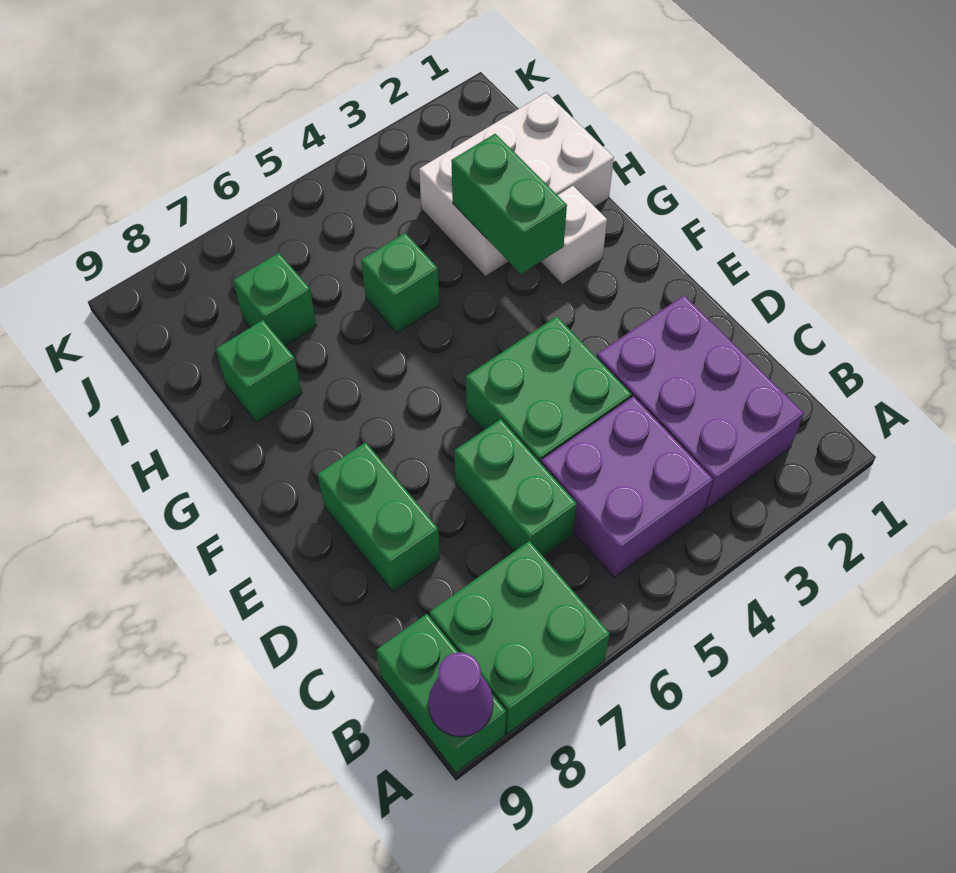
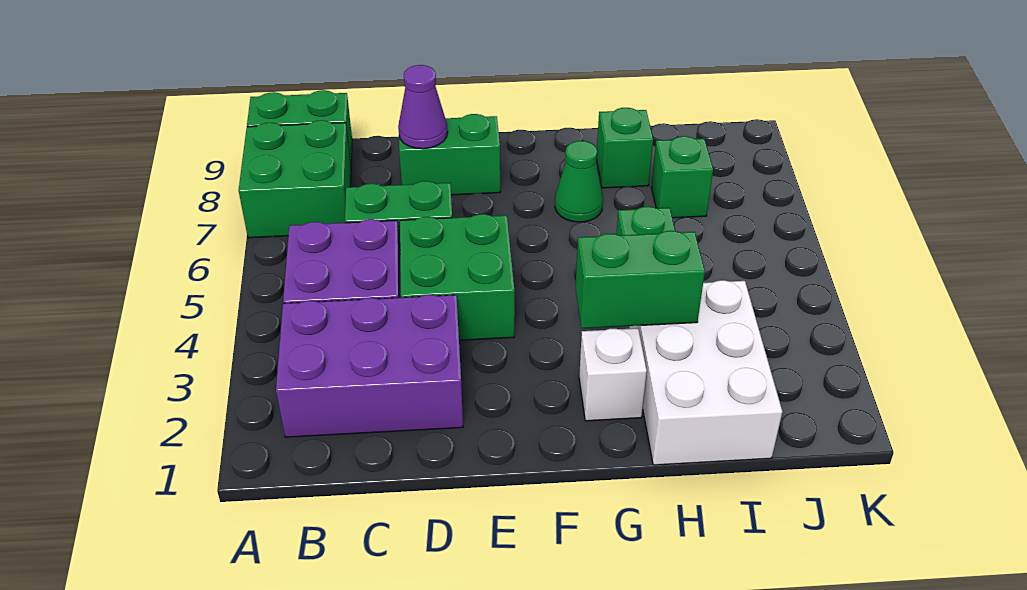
purple cone A9 level 2 -> purple cone D8 level 2
none -> green cone G7 level 1

